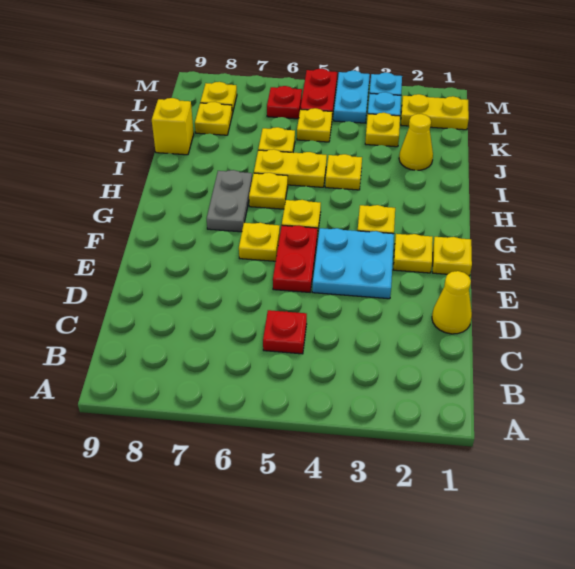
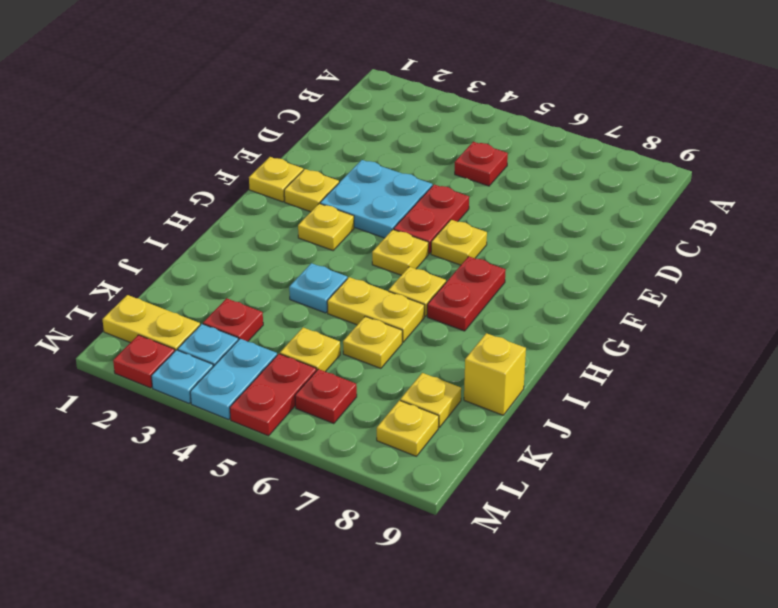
yellow cone D1 level 1 -> none
grey plate G7:H7 level 1 -> red plate G7:H7 level 1
yellow plate I4 level 1 -> cyan plate I4 level 1
yellow cone J2 level 1 -> none
yellow plate K3 level 1 -> red plate K3 level 1
none -> red plate M2 level 1

